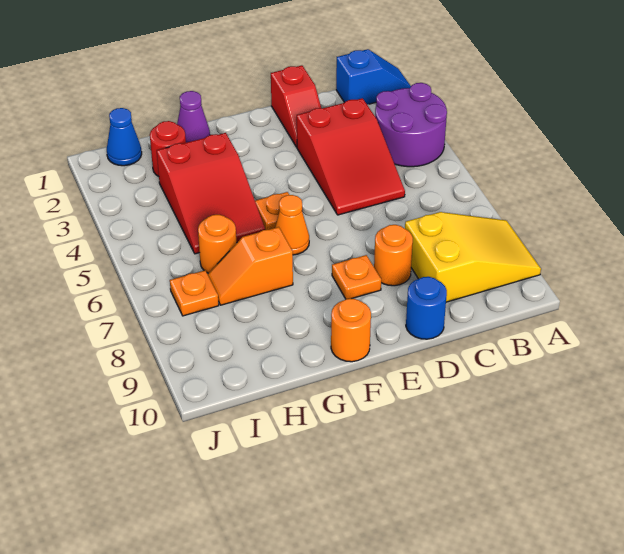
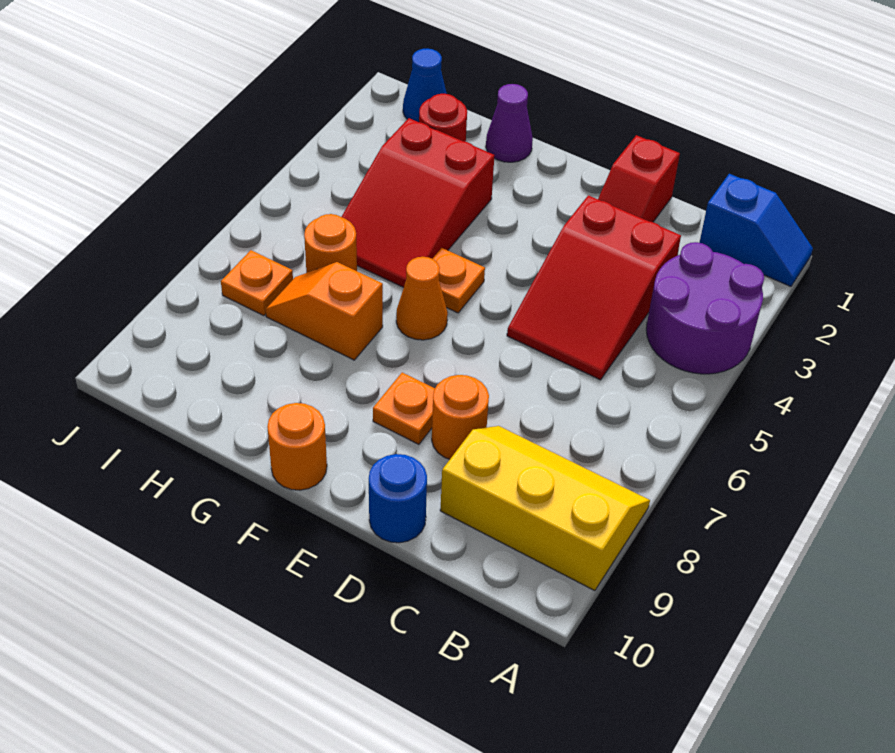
yellow slope A8:C9 level 1 top C -> yellow slope A8:C9 level 1 top 9

